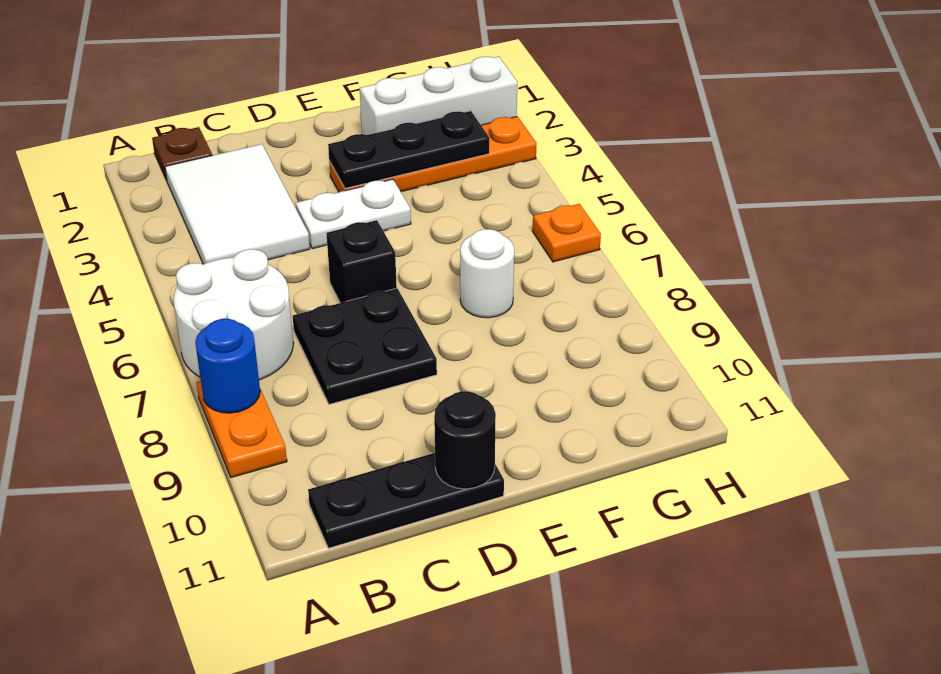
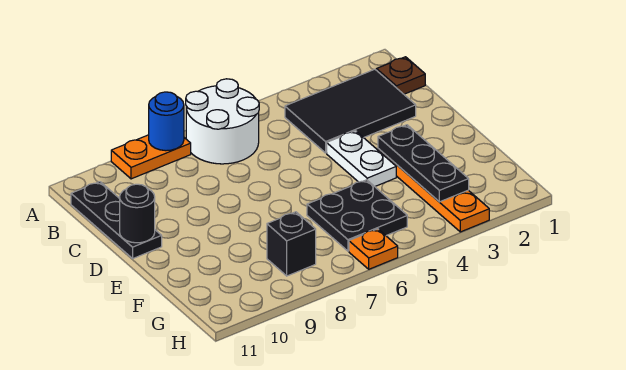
white tile B2:C4 level 1 -> black tile B2:C4 level 1
black plate C7:D8 level 1 -> black plate F5:G6 level 1
black brick D6 level 1 -> black brick G8 level 1
white brick F2:H2 level 1 -> none
white round brick F7 level 1 -> none

